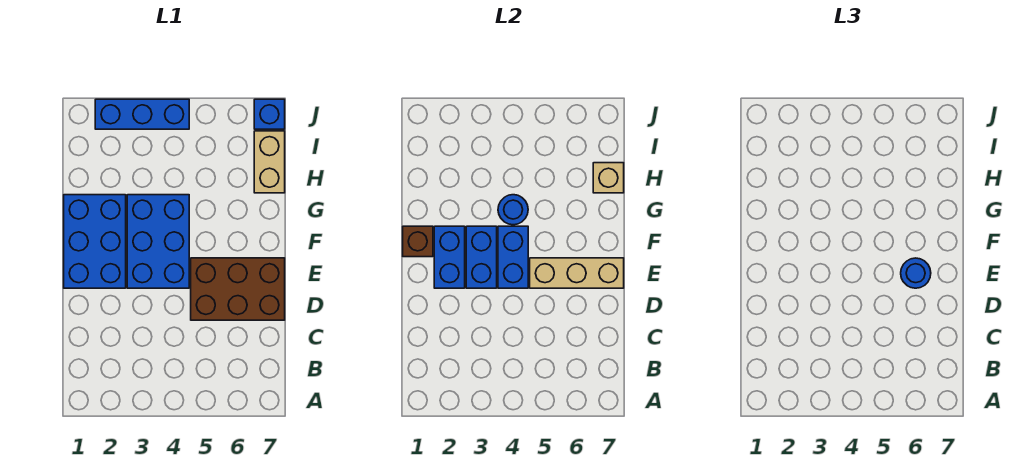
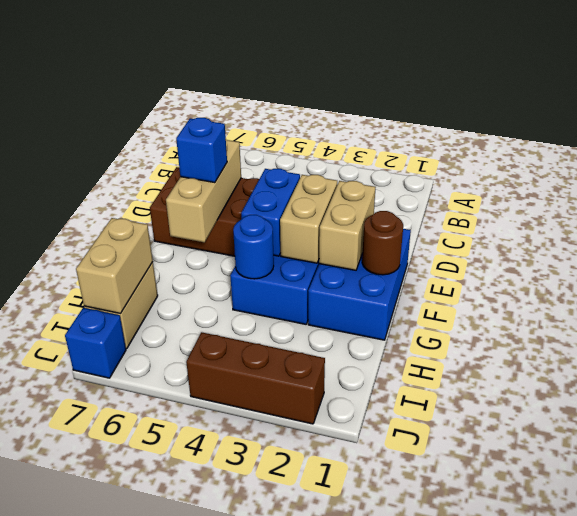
blue brick E2:F2 level 2 -> tan brick E2:F2 level 2
blue brick E3:F3 level 2 -> tan brick E3:F3 level 2
tan brick E5:E7 level 2 -> tan brick D6:F6 level 2
blue round brick E6 level 3 -> blue brick E6 level 3
brown brick F1 level 2 -> brown round brick F1 level 2
tan brick H7 level 2 -> tan brick H7:I7 level 2
blue brick J2:J4 level 1 -> brown brick J2:J4 level 1

